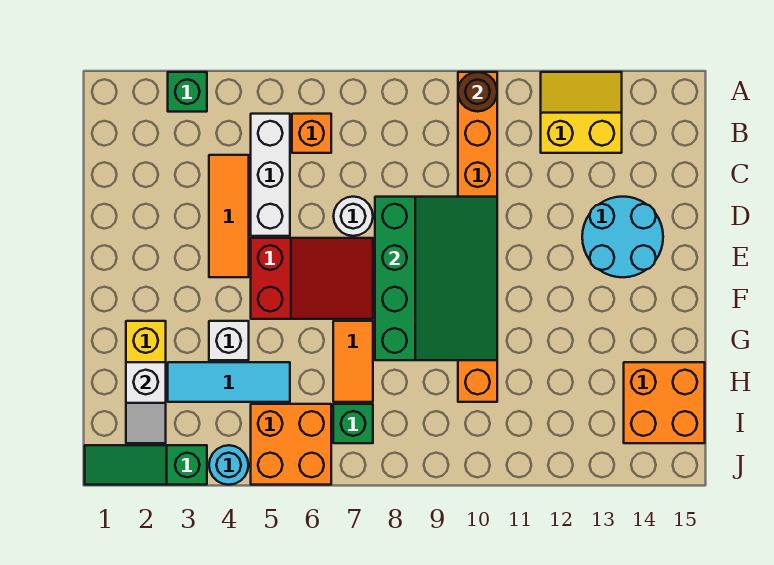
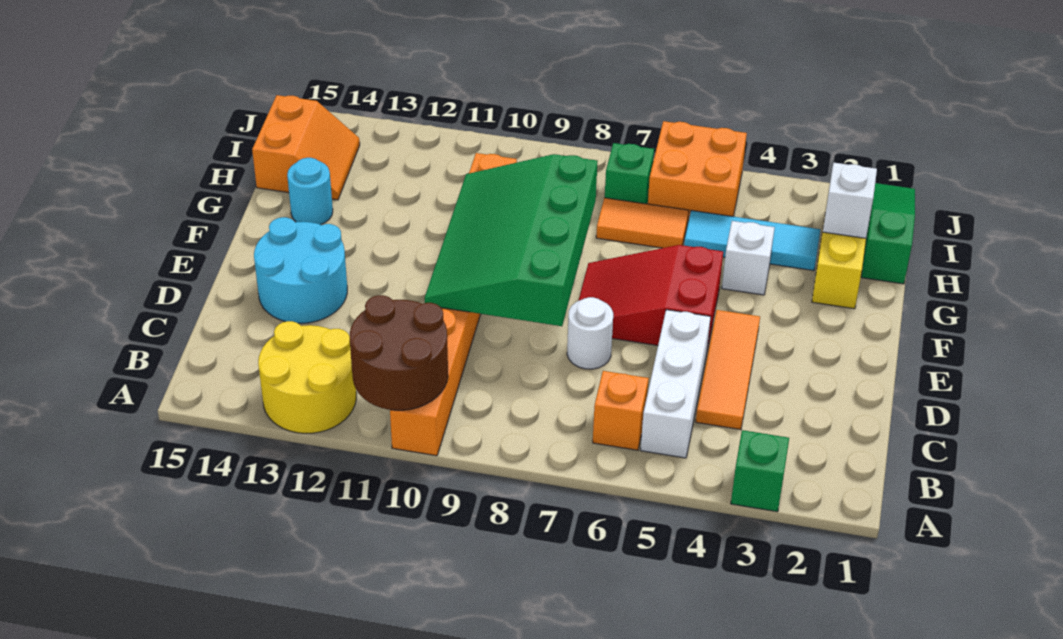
brown round brick A10 level 2 -> brown round brick A10:B11 level 2
yellow slope A12:B13 level 1 top B -> yellow round brick A12:B13 level 1
orange tile G7:H7 level 1 -> orange tile H6:H7 level 1
orange brick H14:I15 level 1 -> orange slope H14:I15 level 1 top 15
green slope J1:J3 level 1 top 3 -> green slope H1:J1 level 1 top H
cyan round brick J4 level 1 -> cyan round brick G14 level 1

